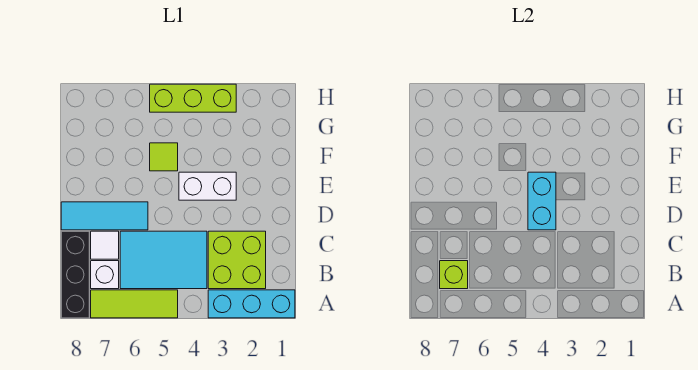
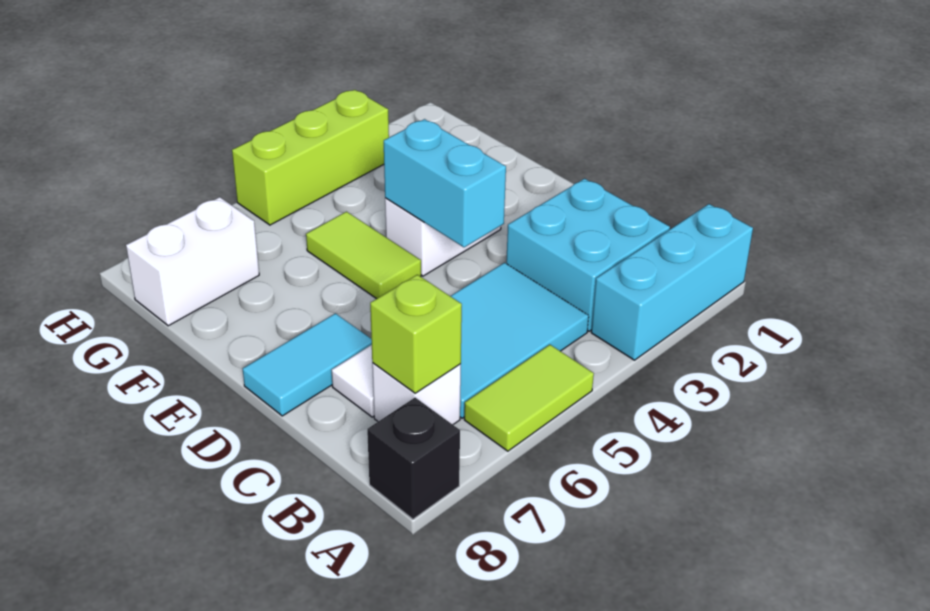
lime tile A5:A7 level 1 -> lime tile A5:A6 level 1
black brick A8:C8 level 1 -> black brick A8 level 1
lime brick B2:C3 level 1 -> cyan brick B2:C3 level 1
cyan tile D6:D8 level 1 -> cyan tile D7:D8 level 1
lime tile F5 level 1 -> lime tile E5:F5 level 1
none -> white brick G7:G8 level 1

